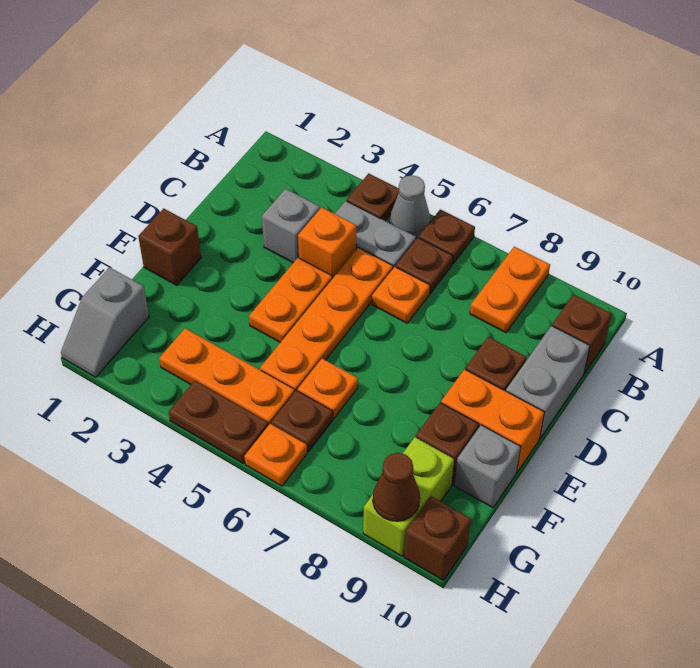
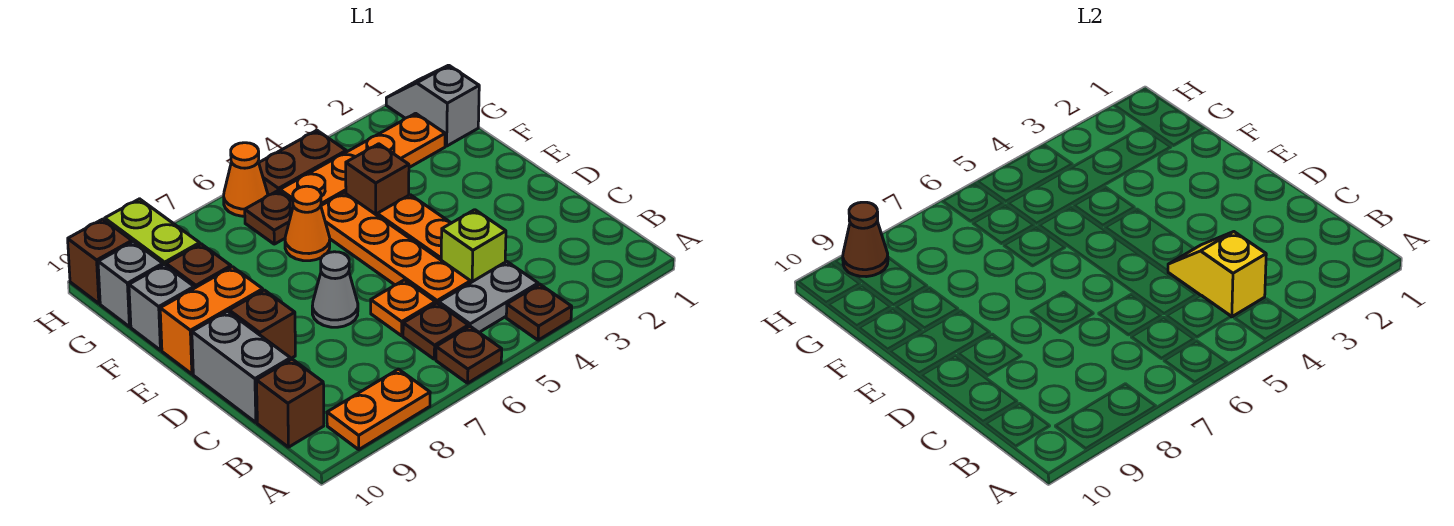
grey cone A5 level 1 -> grey cone D7 level 1
orange plate A8:B8 level 1 -> orange plate A8:A9 level 1
none -> yellow slope B4:C4 level 2 top B
grey brick C3 level 1 -> grey brick G10 level 1
orange brick C4 level 1 -> lime brick C4 level 1
brown brick E1 level 1 -> brown brick F4 level 1
orange plate F6 level 1 -> orange cone F6 level 1
orange plate G3:G5 level 1 -> orange plate G2:G5 level 1
orange plate H6 level 1 -> orange cone H6 level 1

